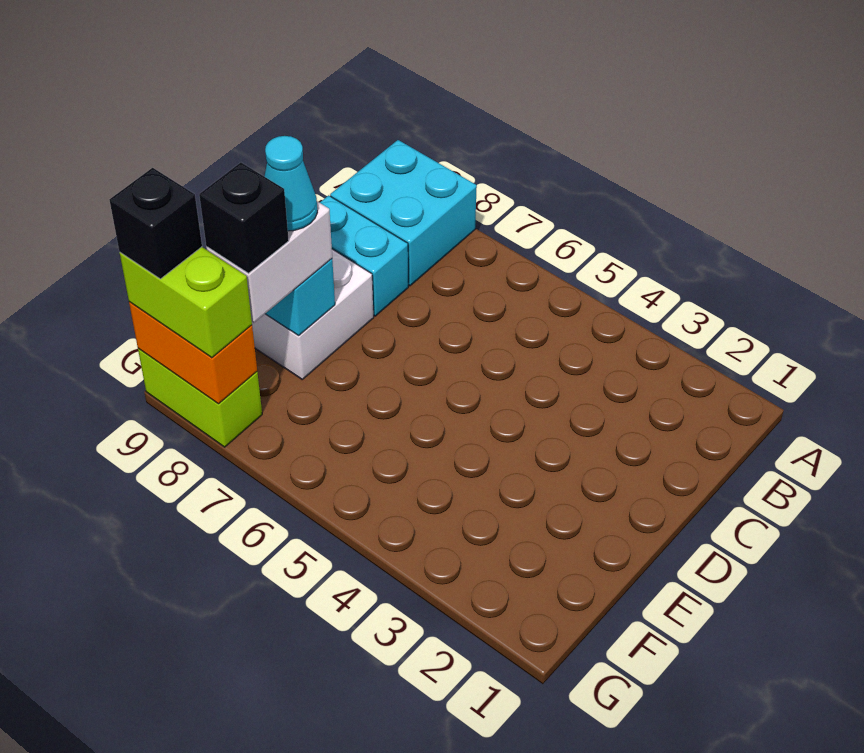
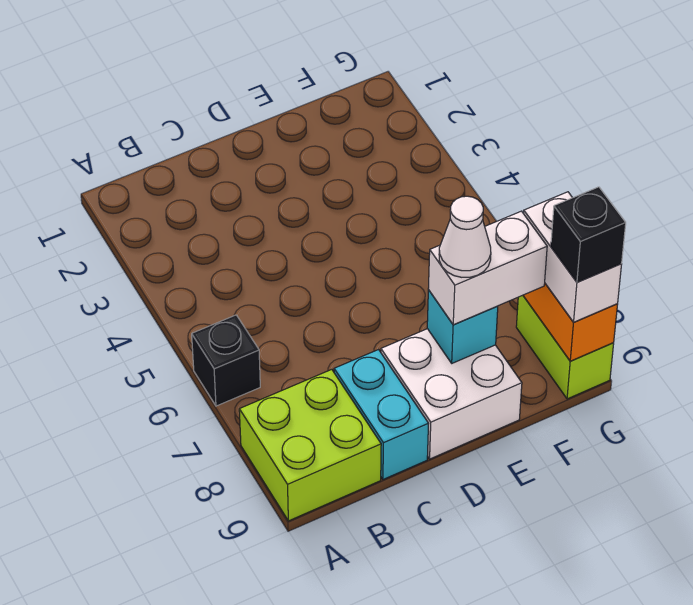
cyan brick A8:B9 level 1 -> lime brick A8:B9 level 1
cyan cone E8 level 4 -> white cone E8 level 4
black brick F8 level 4 -> black brick A6 level 1
lime brick G8:G9 level 3 -> white brick G8:G9 level 3

